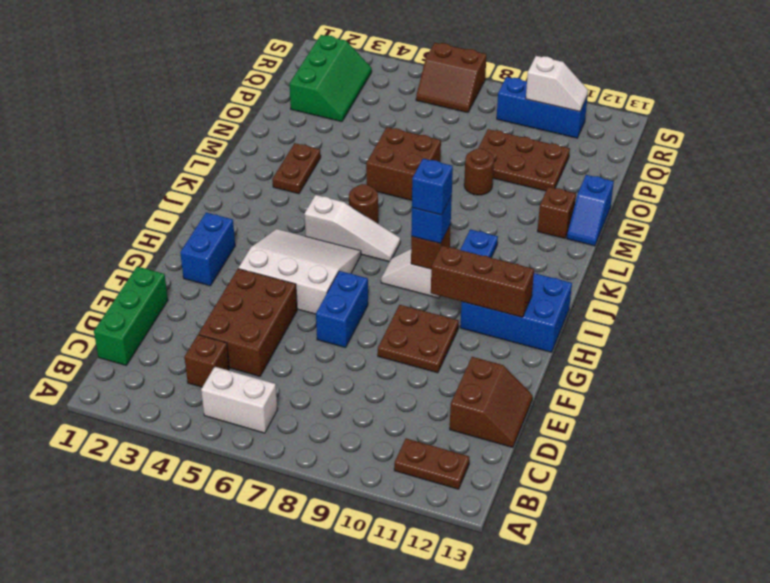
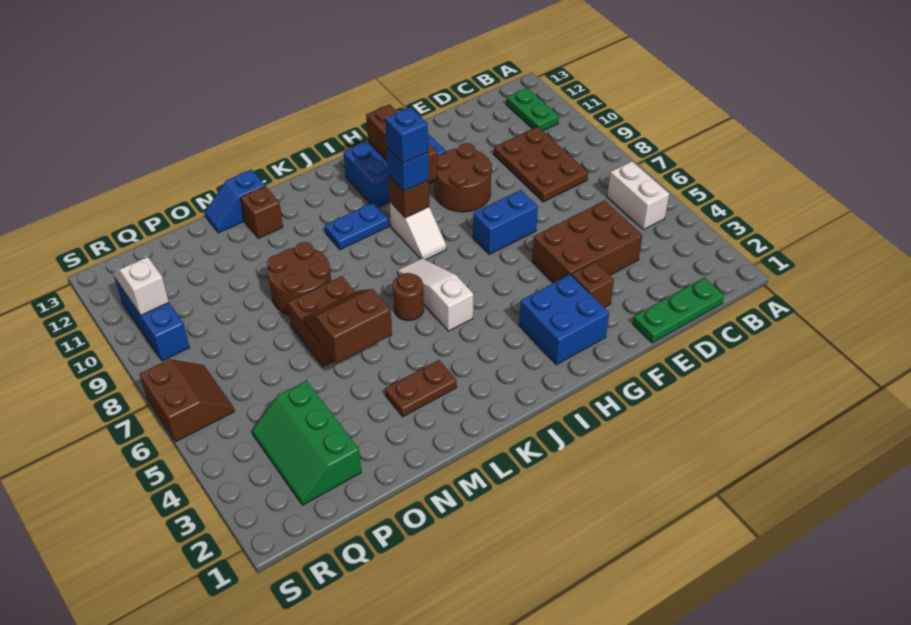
brown plate B11:B12 level 1 -> green plate B11:B12 level 1
green brick C1:E1 level 1 -> green plate C1:E1 level 1
brown brick C4 level 1 -> brown brick F3 level 1
brown slope D12:E13 level 1 top 12 -> brown slope M5:N6 level 2 top 5
brown plate F9:G10 level 1 -> brown round brick F9:G10 level 1
blue brick G2:H2 level 1 -> blue brick G2:H3 level 1
white slope G4:I6 level 1 top G -> none
blue brick H11:I13 level 1 -> blue brick G11:I12 level 1
blue slope M13:N13 level 1 top N -> blue slope M13:N13 level 1 top M
brown round brick N9 level 1 -> brown round brick M8:N9 level 1
brown plate O9:P11 level 1 -> brown plate C8:D10 level 1
green slope P2:R3 level 1 top 2 -> green slope P2:Q4 level 1 top P

